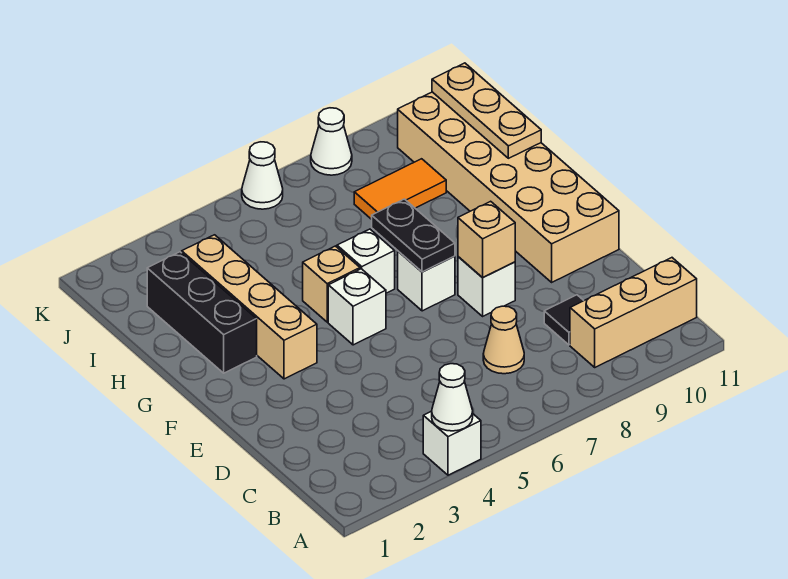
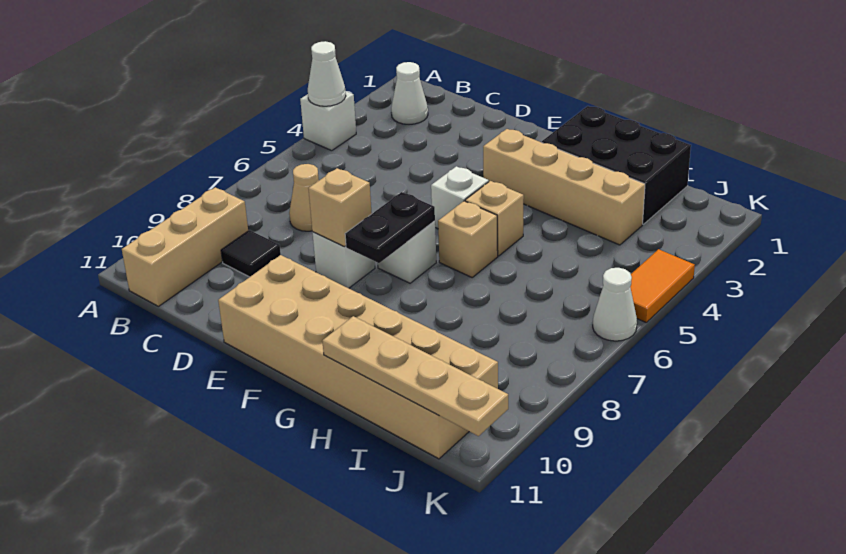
black plate F7:G7 level 2 -> black plate F7:F8 level 2
black brick G2:I2 level 1 -> black brick G1:I2 level 1
white brick G6 level 1 -> tan brick G6 level 1
tan plate H11:J11 level 2 -> tan plate H11:K11 level 2
orange tile I8:I9 level 1 -> orange tile K4:K5 level 1
white cone K8 level 1 -> white cone B2 level 1

